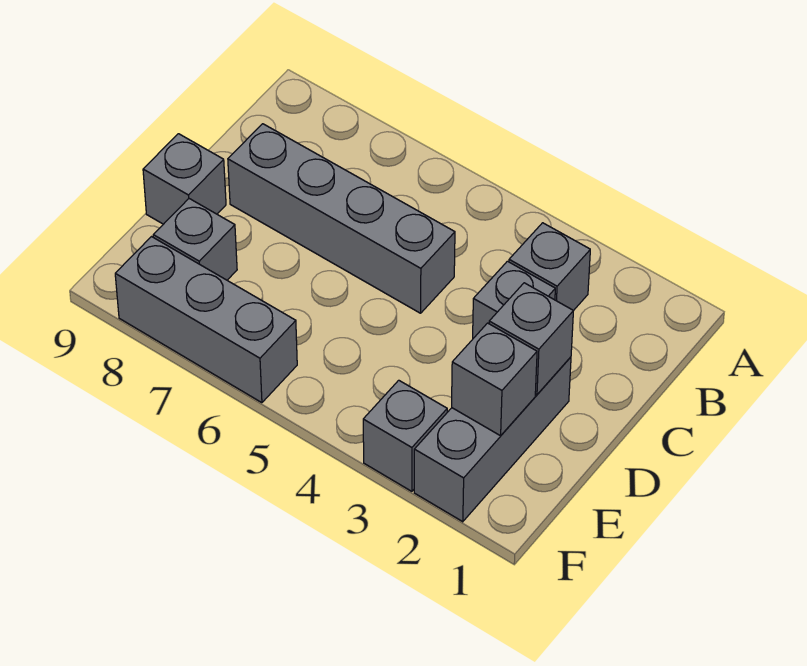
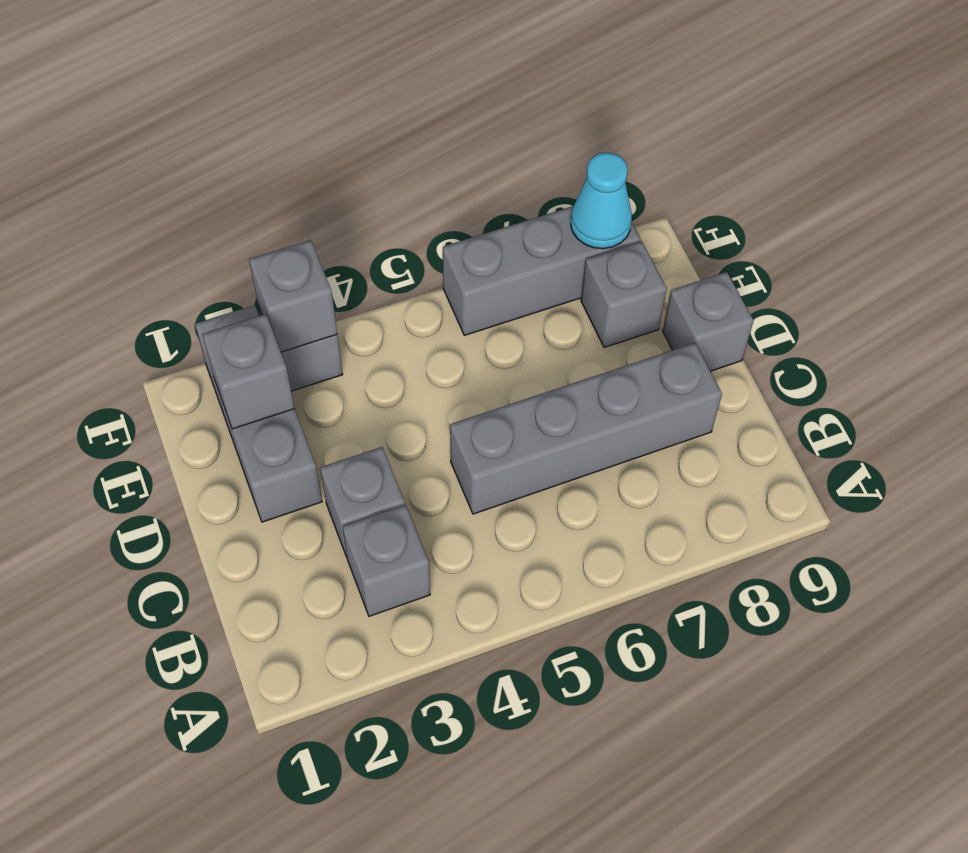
grey brick D2 level 2 -> grey brick F3 level 2
none -> cyan cone F8 level 2

